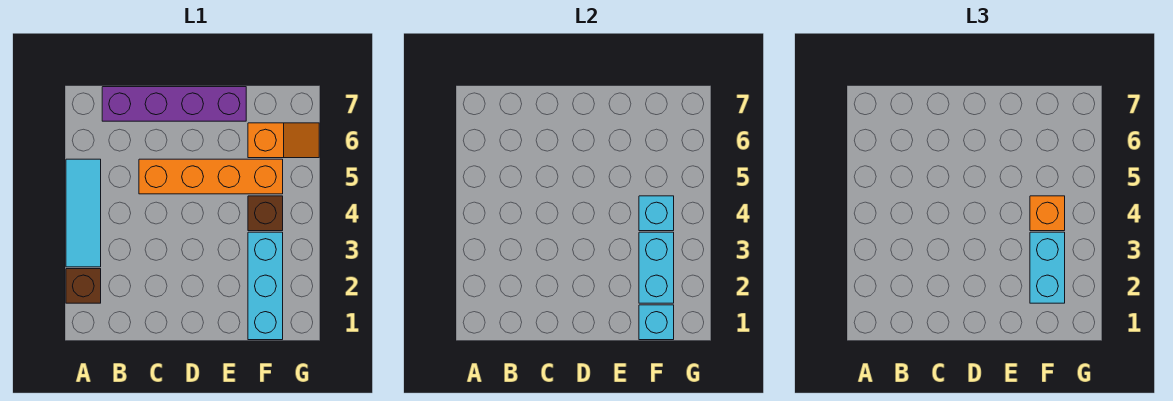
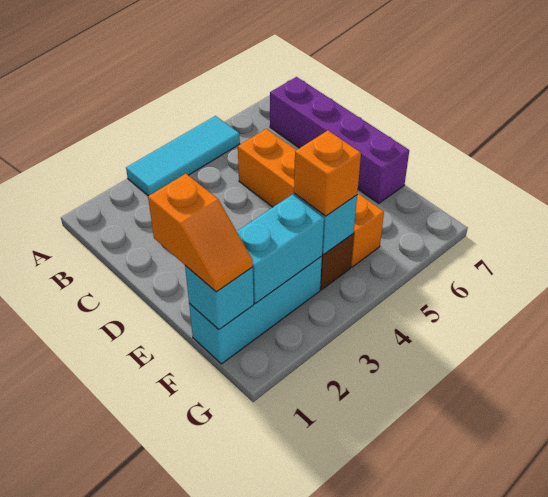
brown brick A2 level 1 -> none
cyan brick F2:F3 level 3 -> none
orange slope F6:G6 level 1 top F -> orange slope E1:F1 level 3 top E

